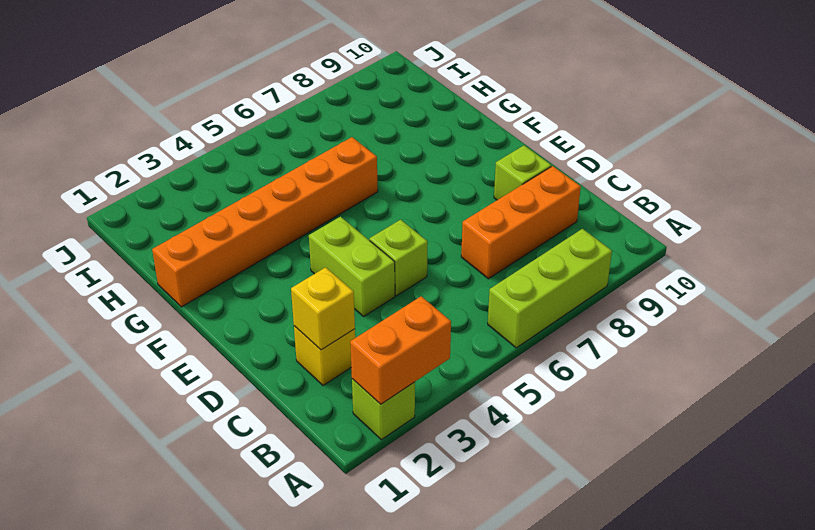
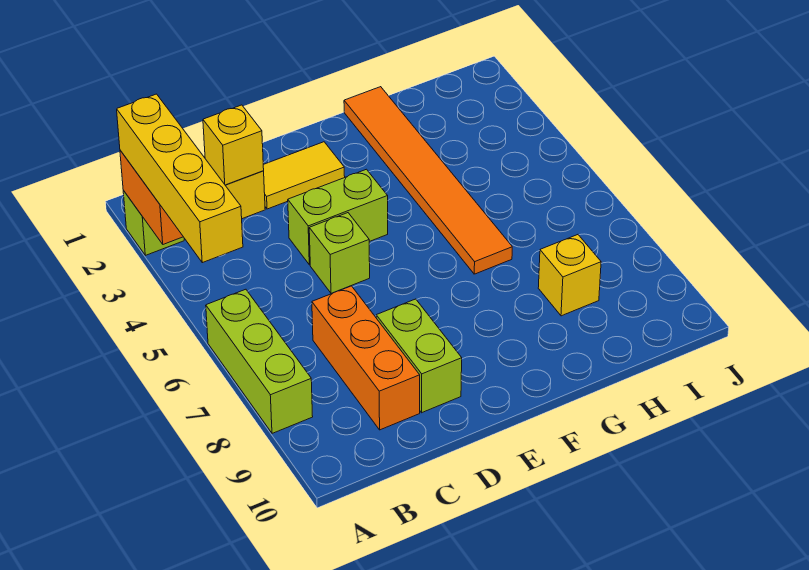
none -> yellow brick A2:A5 level 3
none -> yellow tile D2:E2 level 1
lime brick D9 level 1 -> lime brick D8:D9 level 1
orange brick G1:G6 level 1 -> orange tile G1:G6 level 1
none -> yellow brick H8 level 1

